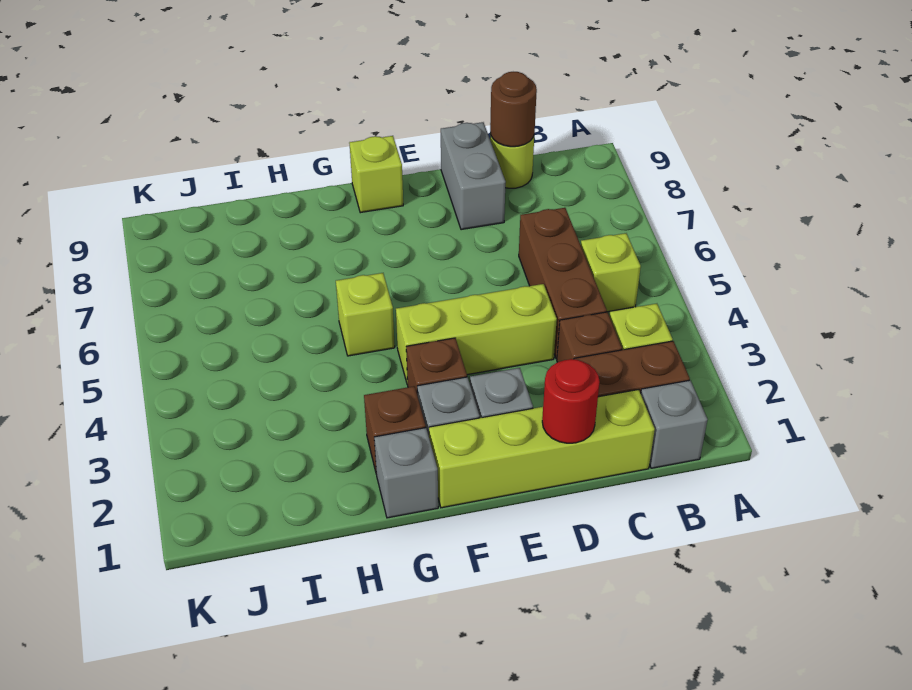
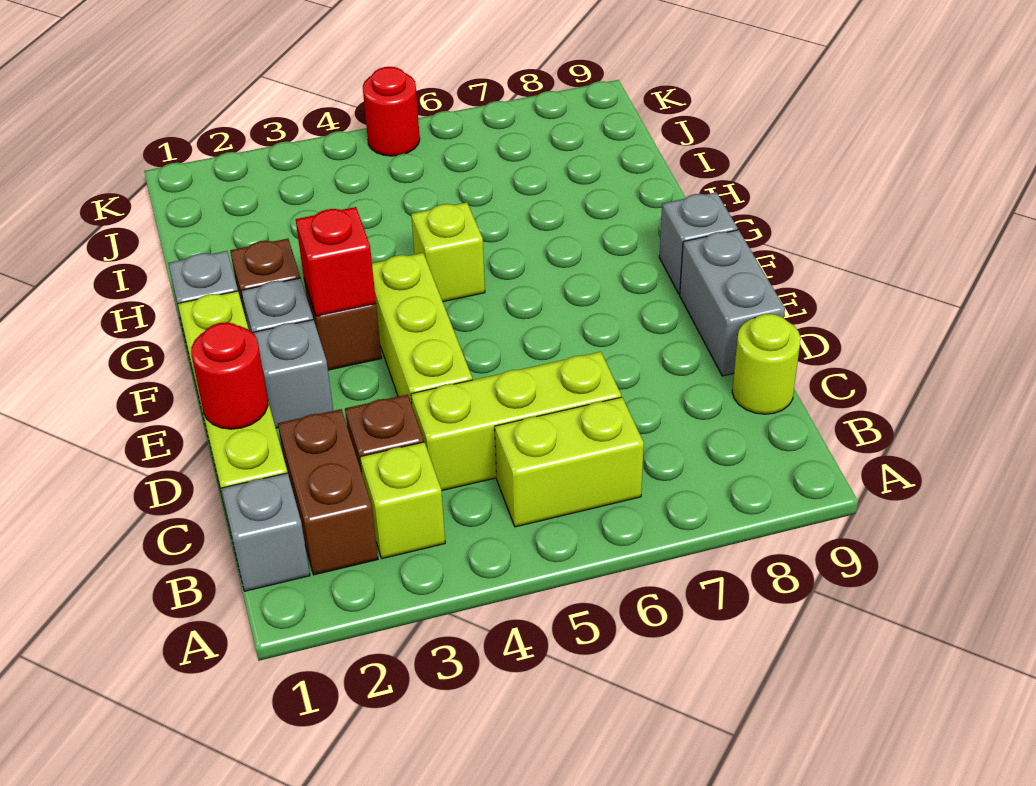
lime brick B5 level 1 -> lime brick B5:B6 level 1
brown brick C4:C6 level 1 -> lime brick C4:C6 level 1
brown round brick C9 level 2 -> none
grey brick D8:D9 level 1 -> grey brick D9:E9 level 1
none -> red brick F3 level 2
lime brick F9 level 1 -> grey brick F9 level 1
none -> red round brick K5 level 1

